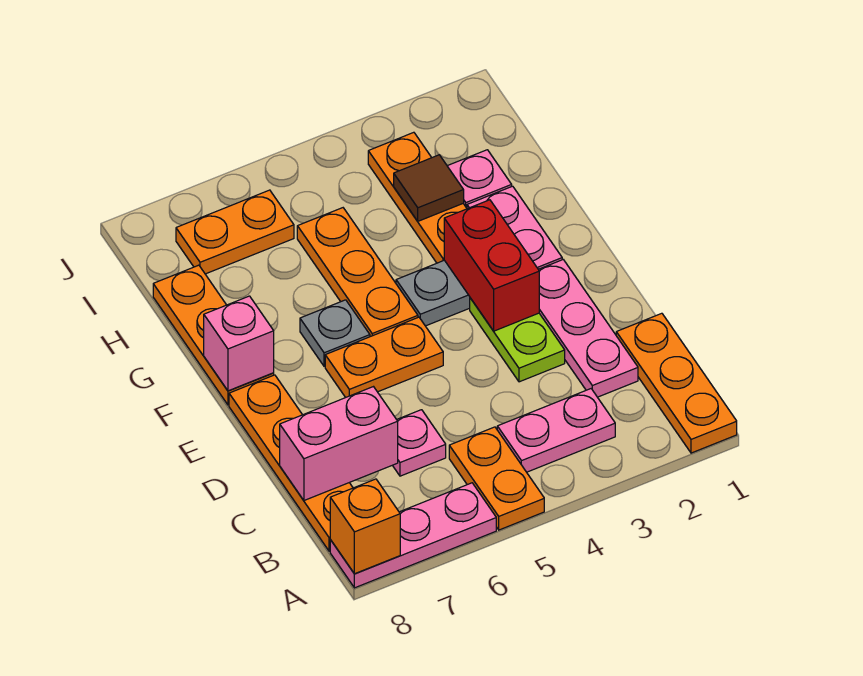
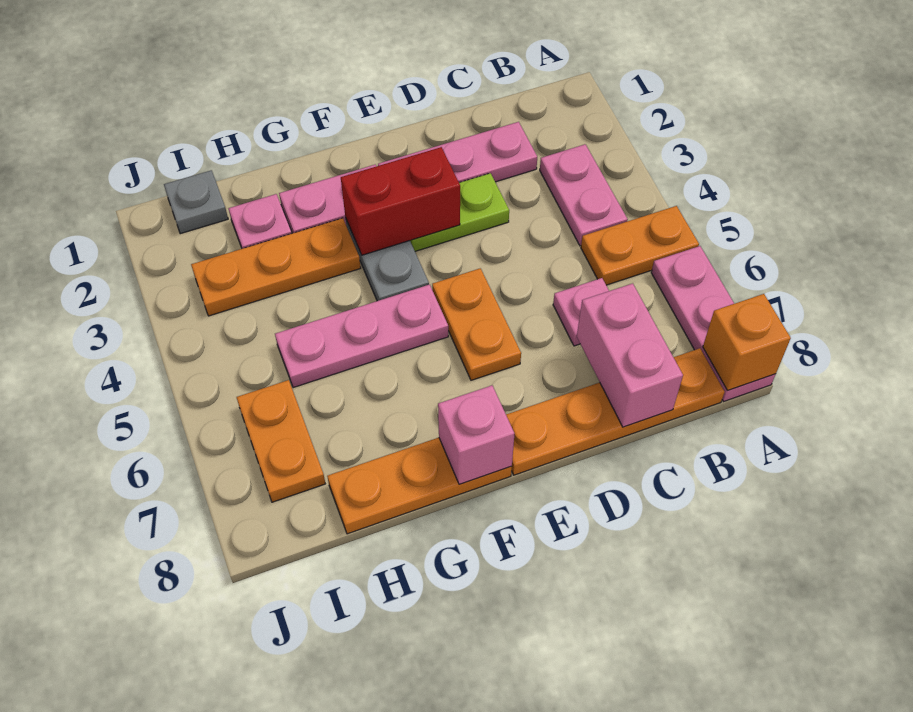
orange plate A1:C1 level 1 -> none
orange plate F5:H5 level 1 -> pink plate F5:H5 level 1
grey plate F6 level 1 -> grey plate I1 level 1
brown tile H3 level 2 -> none

